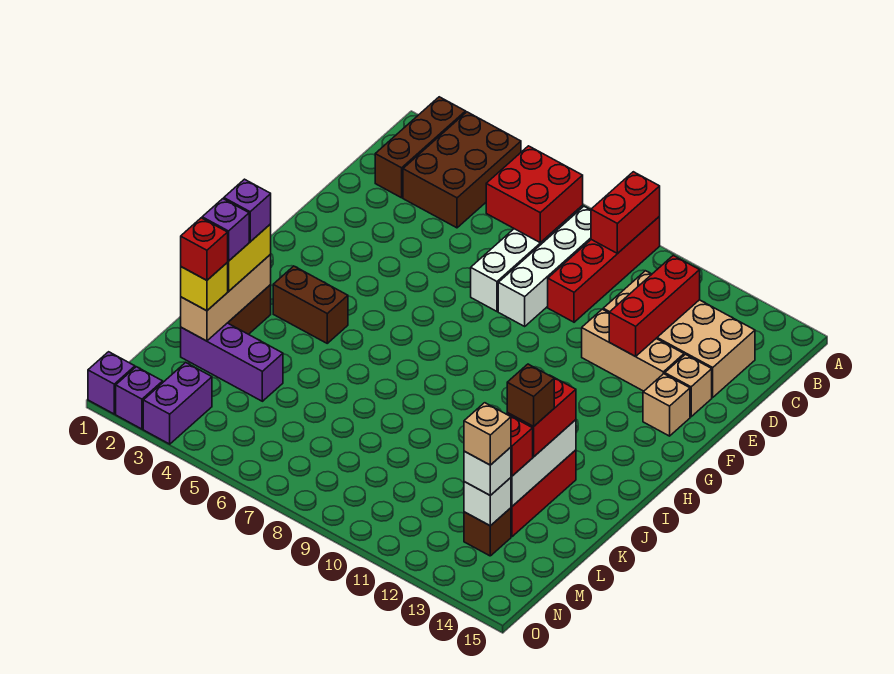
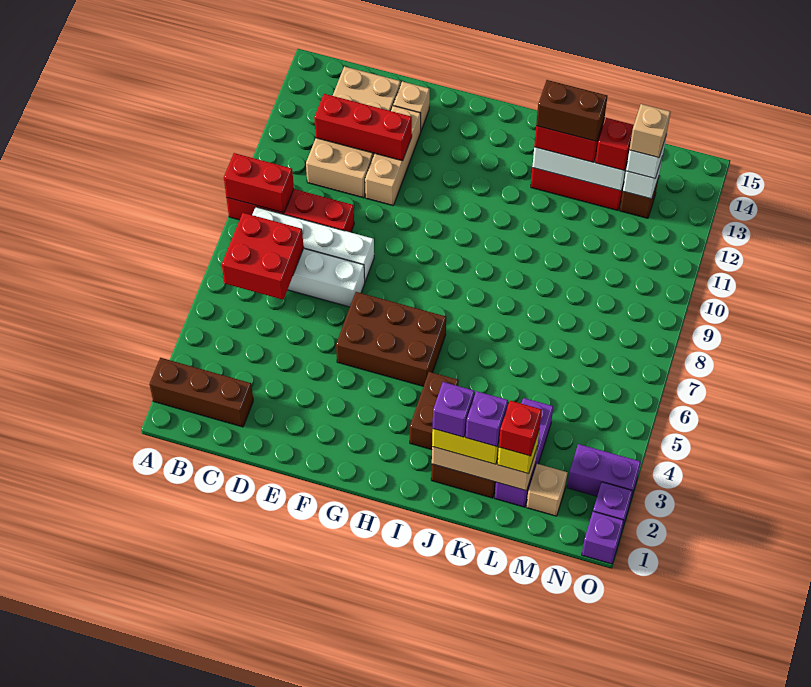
brown brick A3:C4 level 1 -> brown brick F5:H6 level 1
tan brick F14 level 1 -> tan brick M2 level 1
brown brick K13 level 4 -> brown brick J13:K13 level 4

